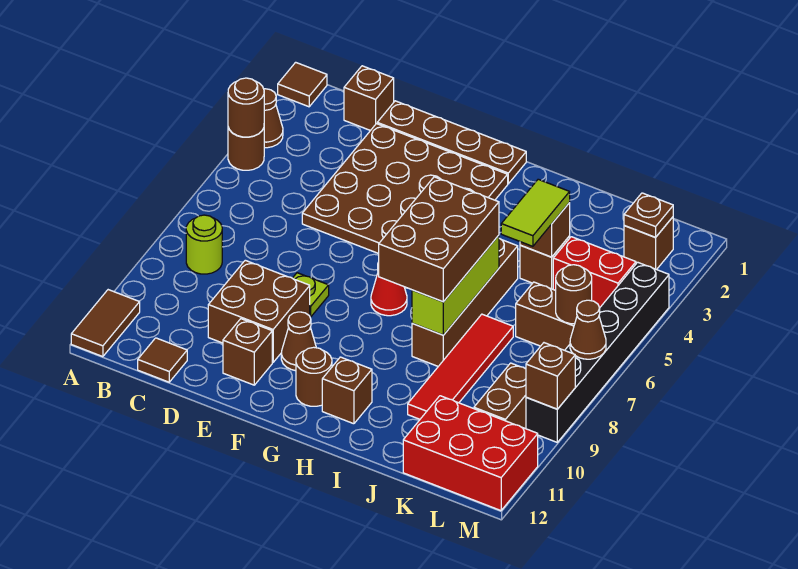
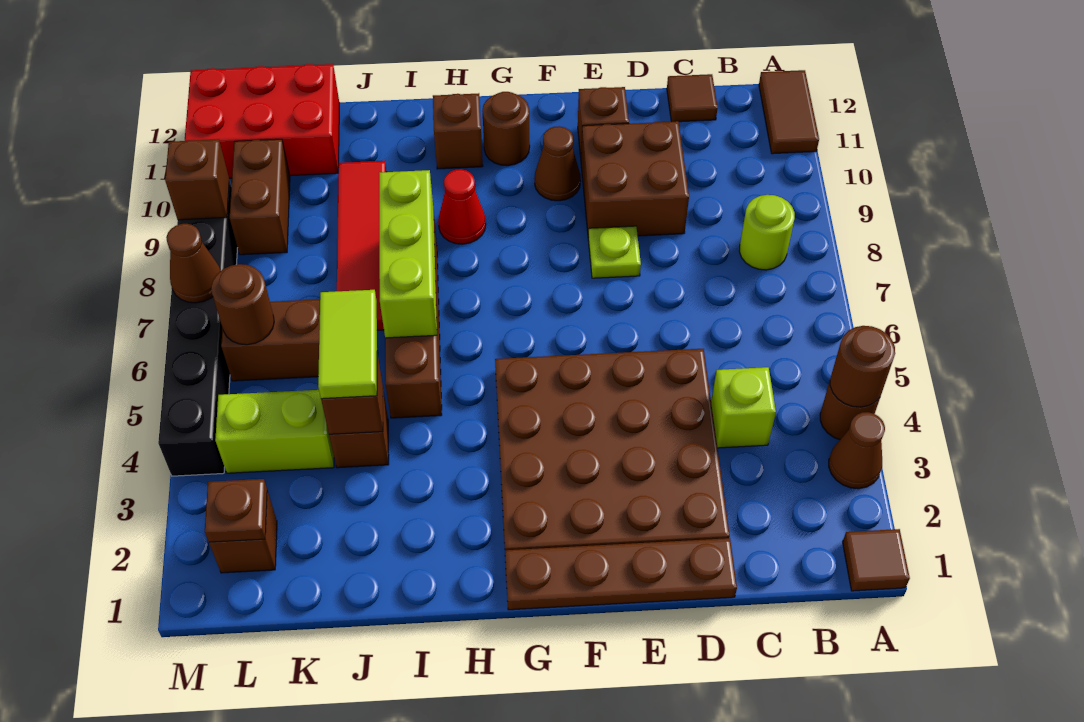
brown brick C1 level 1 -> none
none -> lime brick C4 level 1
red cone G7 level 1 -> red cone H9 level 1
brown brick H6:I8 level 3 -> none
red brick K4:L4 level 1 -> lime brick K4:L4 level 1

